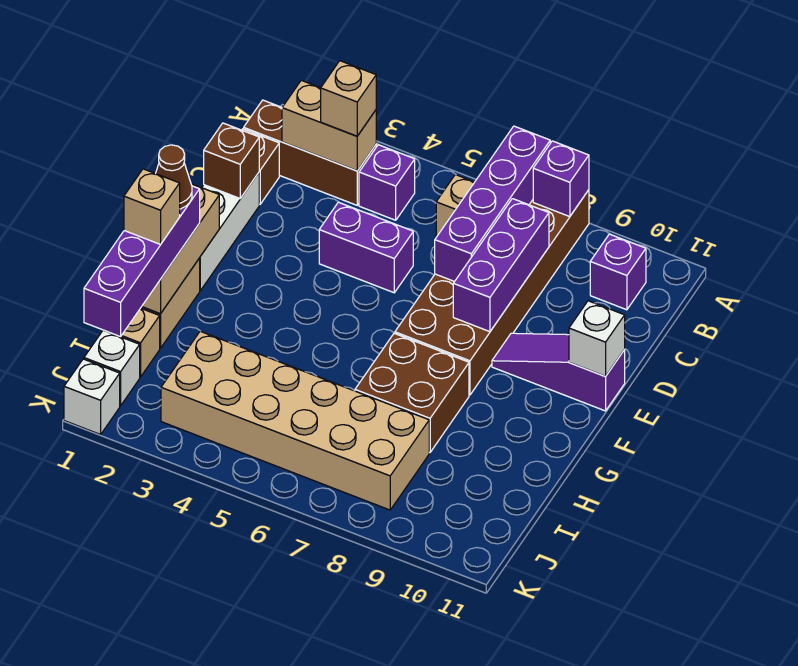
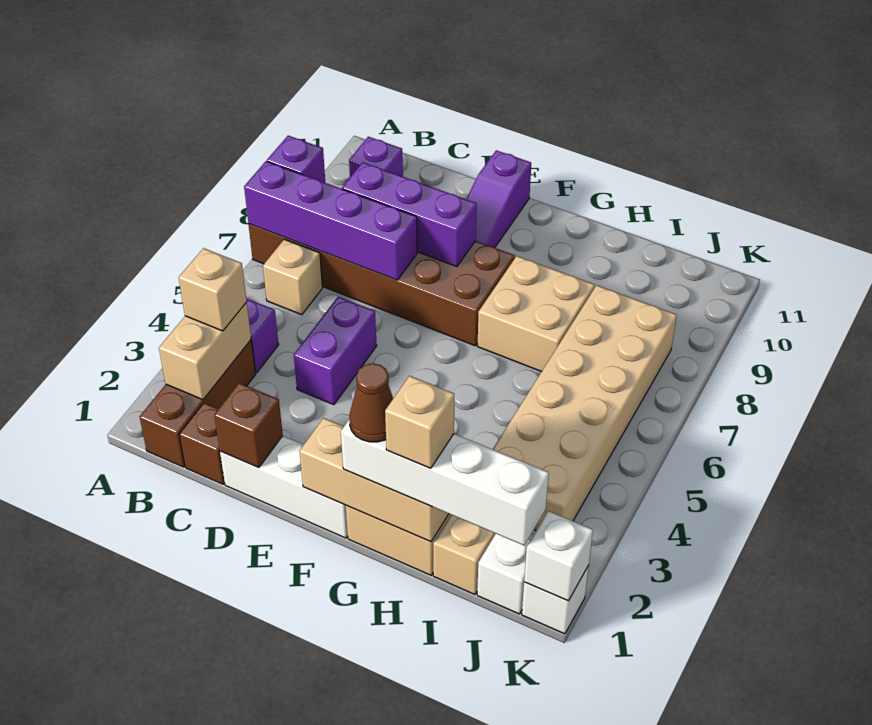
white brick E11 level 2 -> white brick K1 level 2
purple brick G1:J1 level 3 -> white brick G1:J1 level 3
brown brick G7:H8 level 1 -> tan brick G7:H8 level 1

